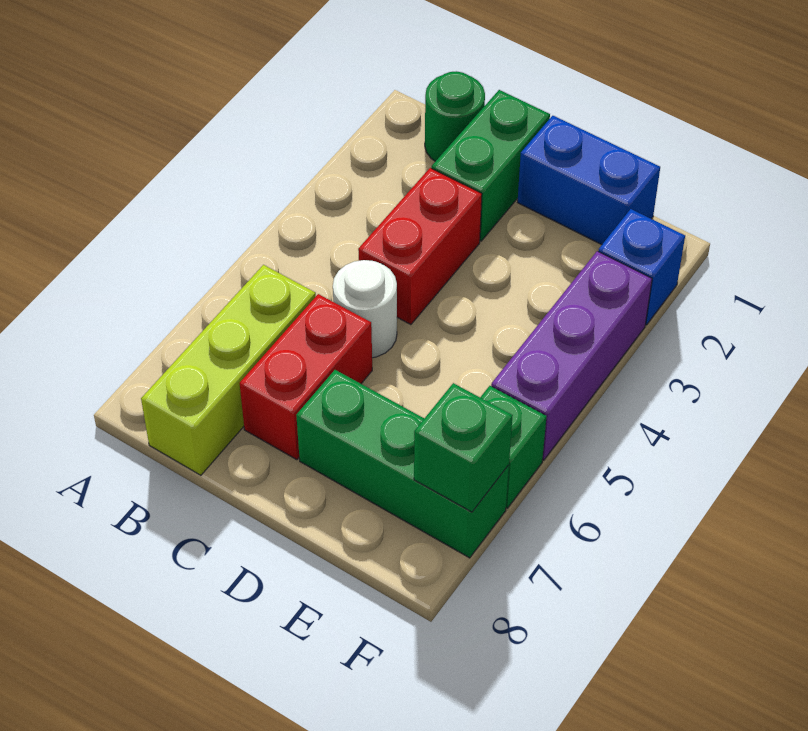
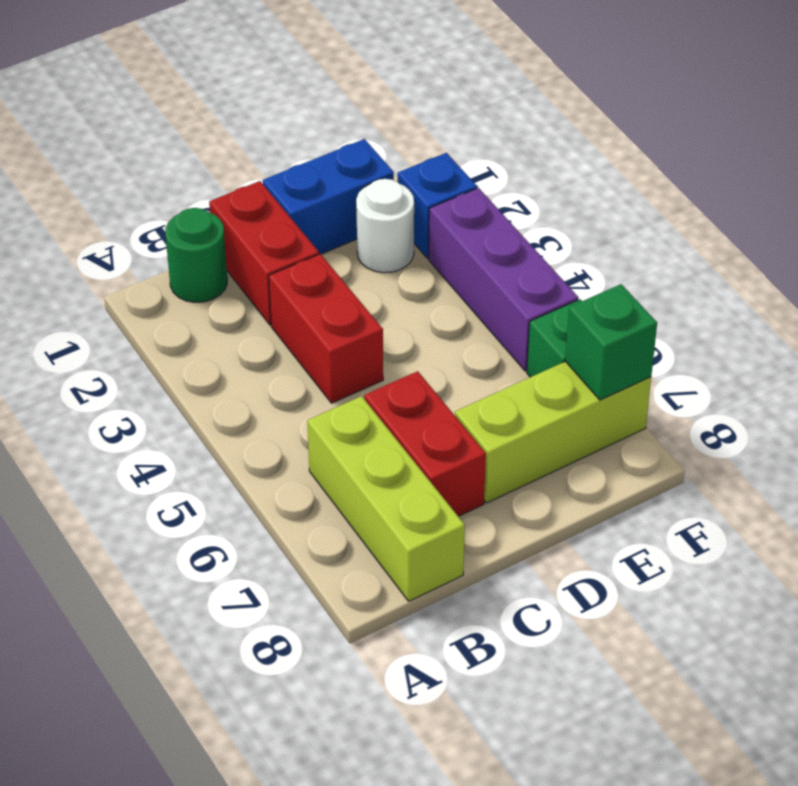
green brick C1:C2 level 1 -> red brick C1:C2 level 1
white round brick C5 level 1 -> white round brick E2 level 1
green brick D7:F7 level 1 -> lime brick D7:F7 level 1

